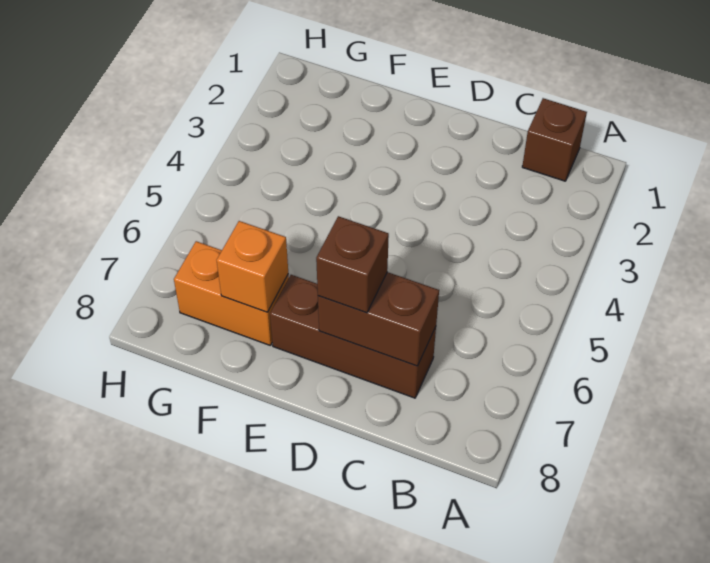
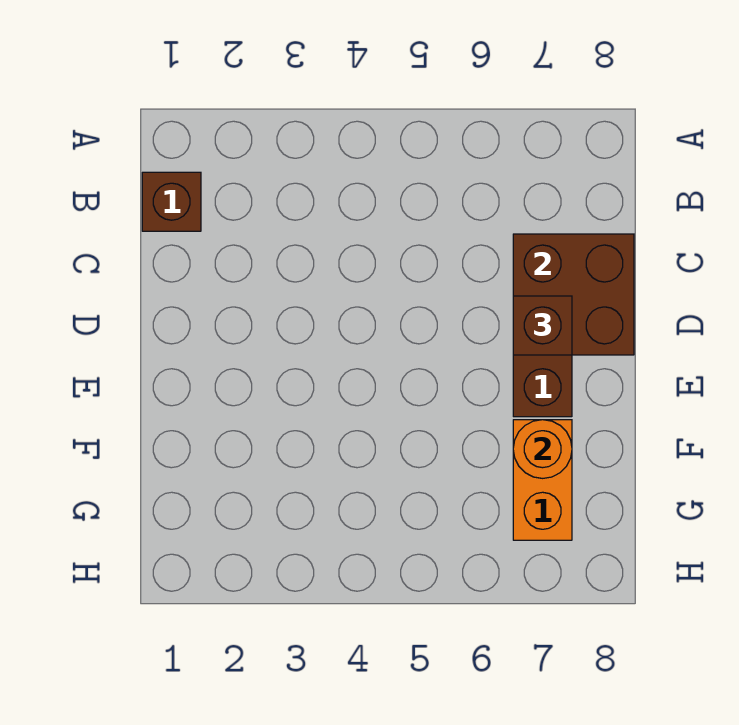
brown brick C7:D7 level 2 -> brown brick C7:D8 level 2
orange brick F7 level 2 -> orange round brick F7 level 2

